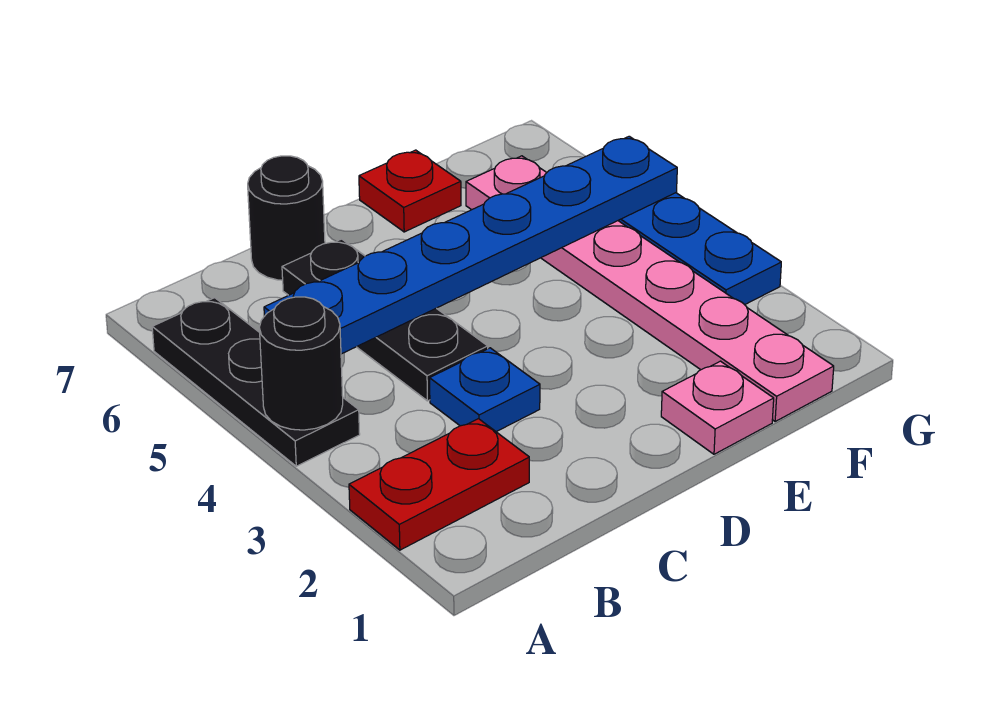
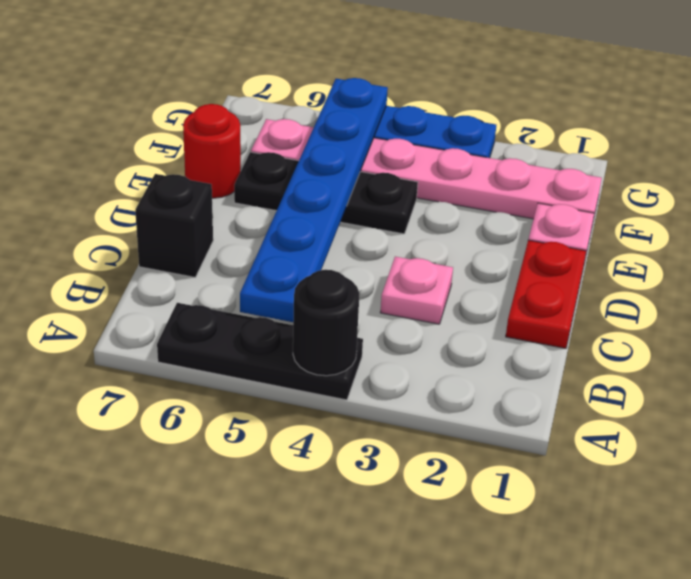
red plate A2:B2 level 1 -> red plate C1:D1 level 1
blue plate C3 level 1 -> pink plate C3 level 1
black plate C4:C6 level 1 -> black plate E4:E6 level 1
black round brick C7 level 1 -> black brick C7 level 1
red plate E7 level 1 -> red round brick E7 level 1

